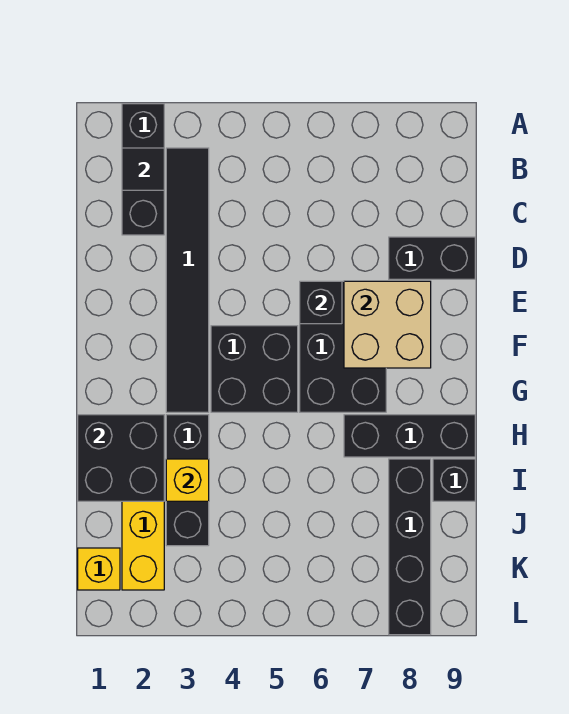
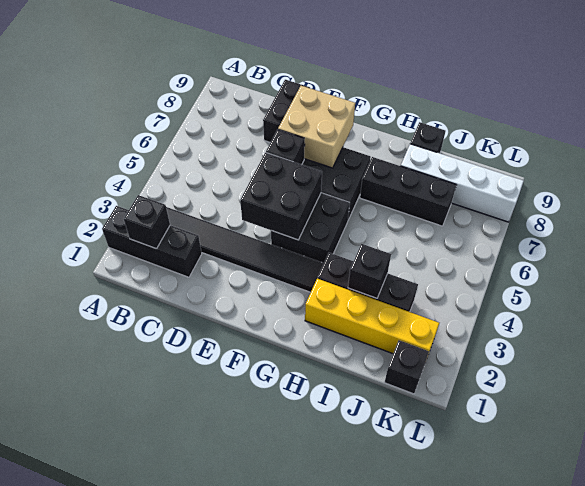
black tile B2 level 2 -> black brick B2 level 2
black brick H1:I2 level 2 -> black brick E4:F5 level 2
black brick H7:H9 level 1 -> black brick H7:J7 level 1
yellow brick I3 level 2 -> black brick I3 level 2
black brick I8:L8 level 1 -> white brick I8:L8 level 1
yellow brick K1 level 1 -> black brick K1 level 1

